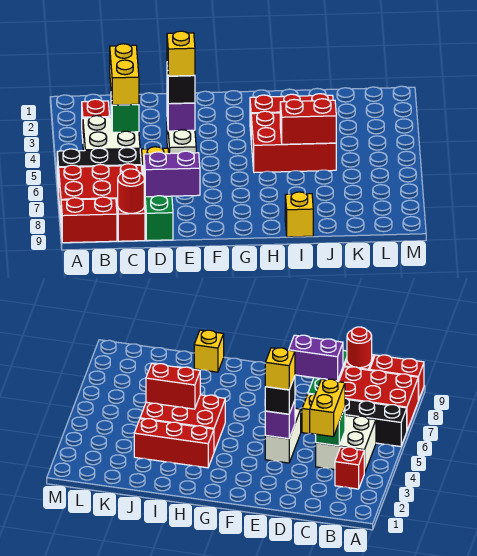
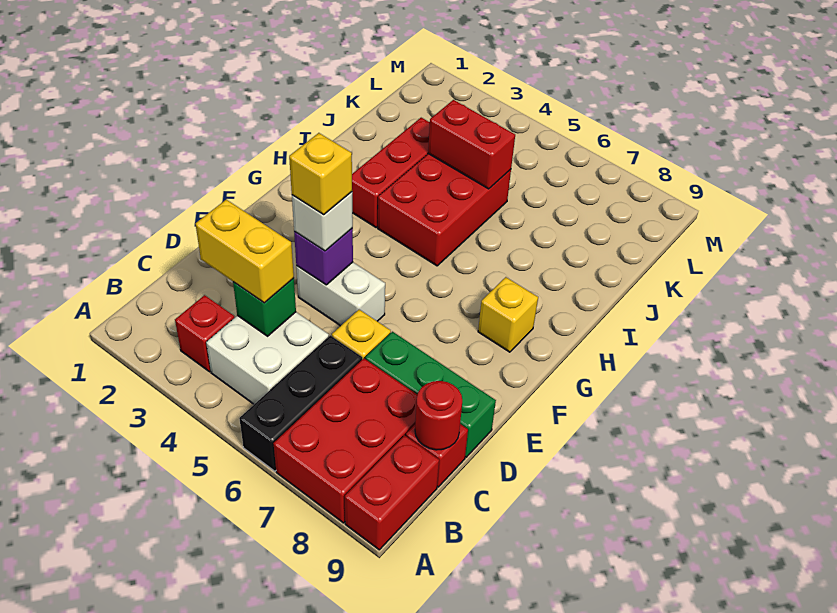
purple brick D8:E8 level 2 -> none
black brick E4 level 3 -> white brick E4 level 3
red brick I5:J5 level 2 -> red brick J4:J5 level 2
yellow brick I9 level 1 -> yellow brick G8 level 1

